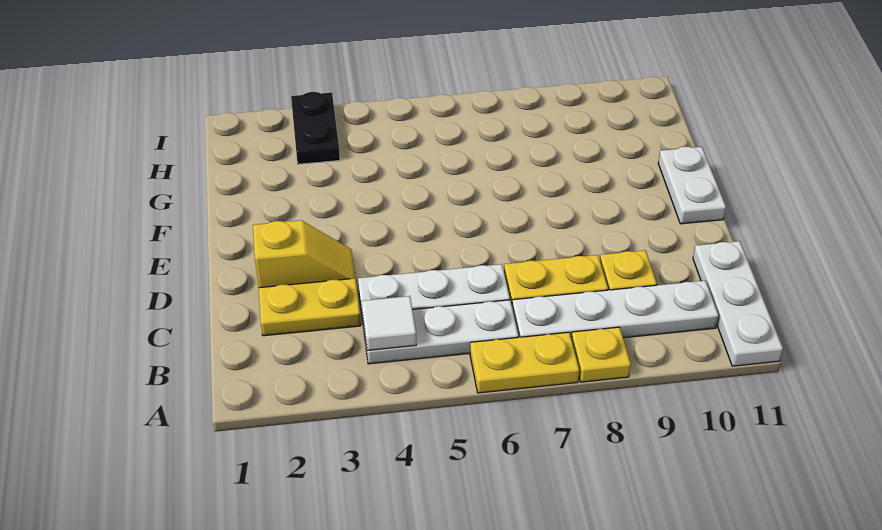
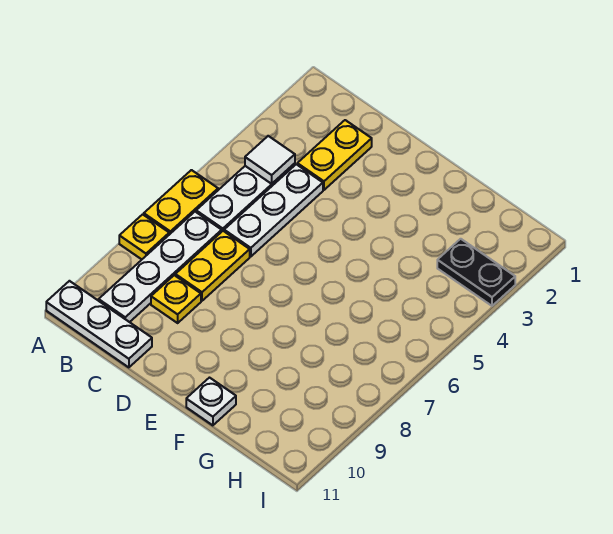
yellow slope D2:D3 level 1 top 2 -> none
white plate E11:F11 level 1 -> white plate F11 level 1

